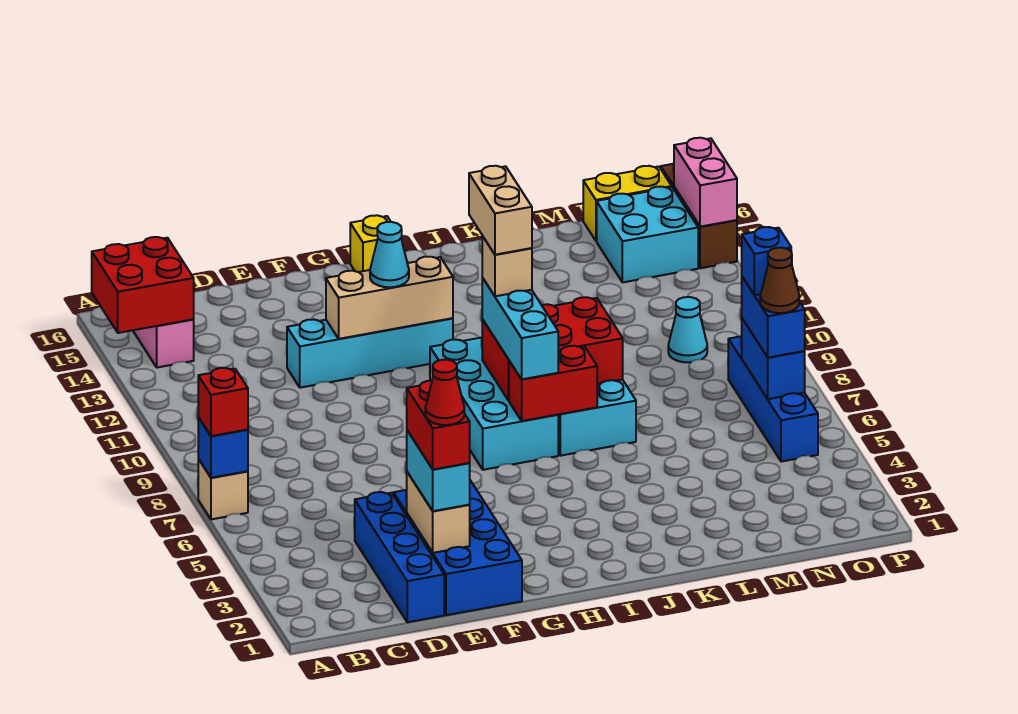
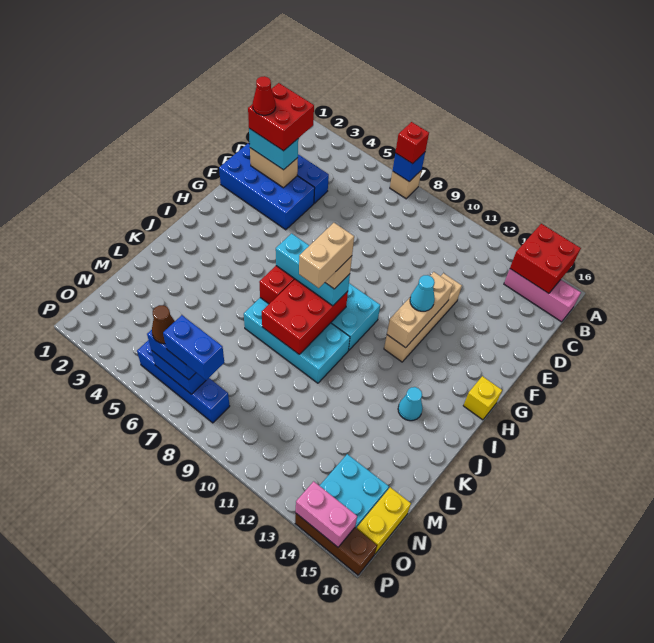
red brick E2:E3 level 4 -> red brick D2:E3 level 4
cyan brick E12:H12 level 1 -> tan brick E12:H12 level 1
tan brick I9:I10 level 5 -> tan brick I9:J9 level 5
cyan cone N10 level 1 -> cyan cone J14 level 1
blue brick O7 level 4 -> blue brick O7:O8 level 4

